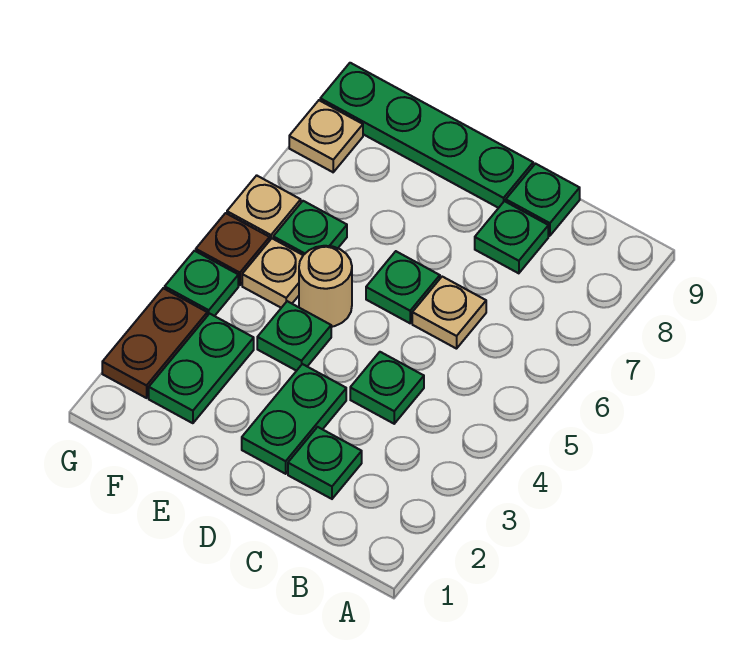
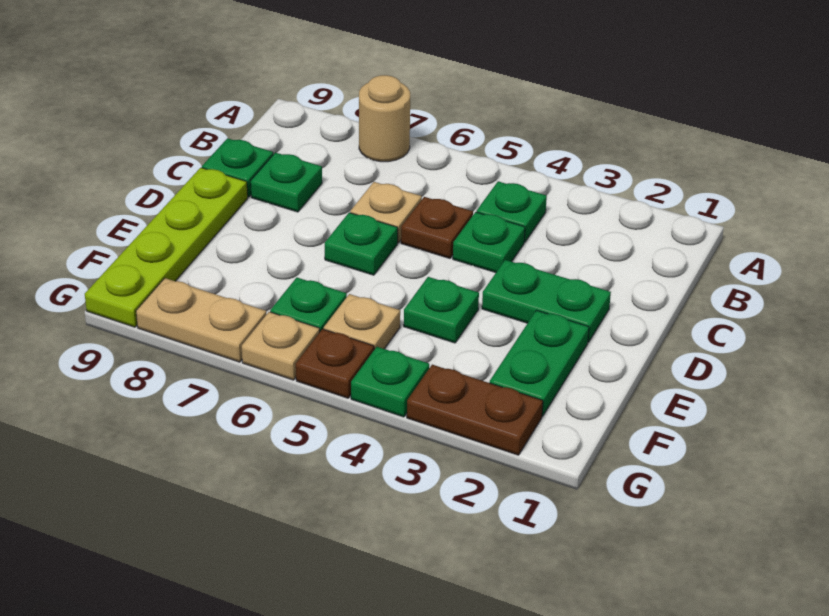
green plate C2 level 1 -> green plate B4 level 1
none -> brown plate C5 level 1
green plate D9:G9 level 1 -> lime plate D9:G9 level 1
tan round brick E5 level 1 -> tan round brick A7 level 1
green plate F2:F3 level 1 -> green plate E2:F2 level 1
tan plate G8 level 1 -> tan plate G7:G8 level 1

